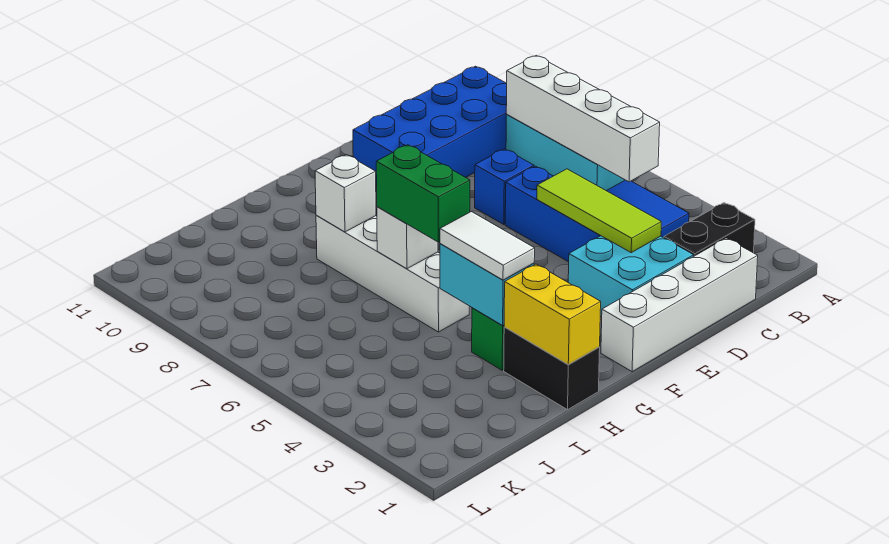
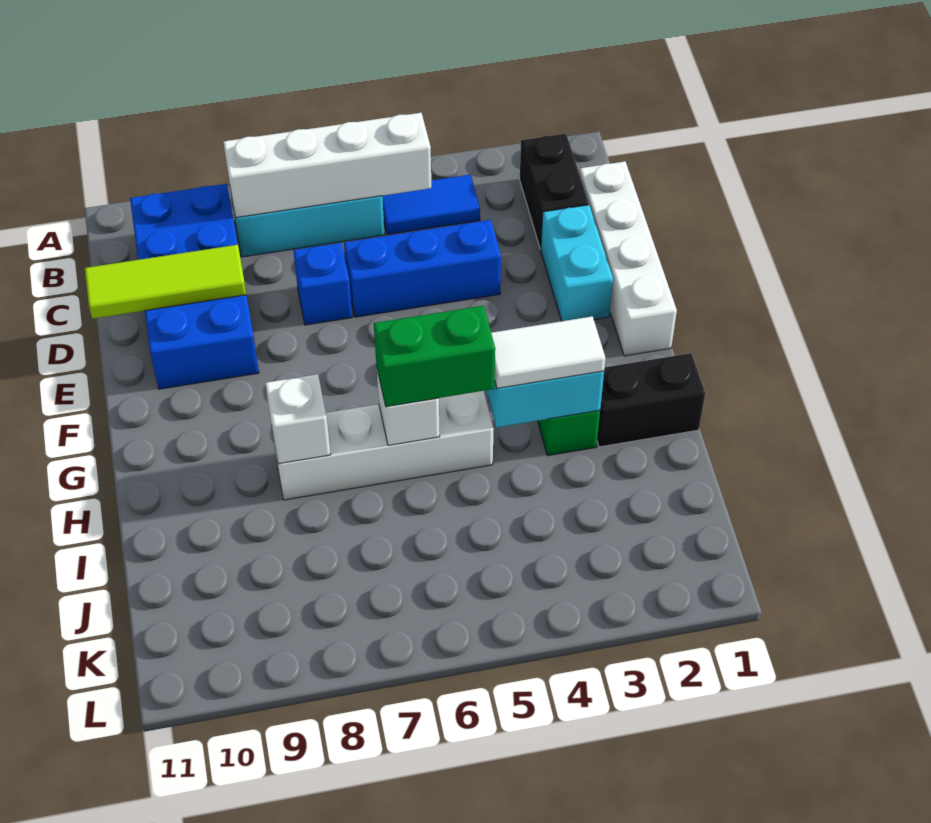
cyan brick D2:E3 level 1 -> cyan brick D2:E2 level 1
lime tile D3:D5 level 2 -> lime tile D9:D11 level 2
yellow brick H1:H2 level 2 -> none

